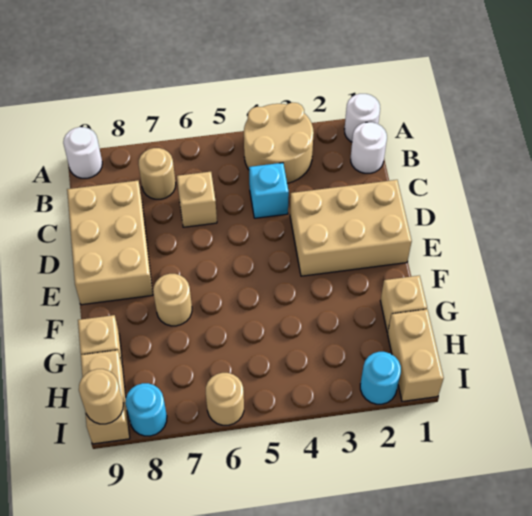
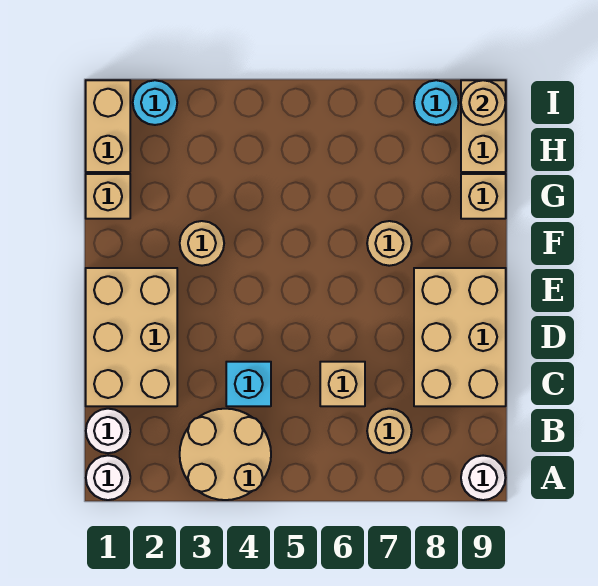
tan brick D1:E3 level 1 -> tan brick C1:E2 level 1
tan round brick I6 level 1 -> tan round brick F3 level 1

